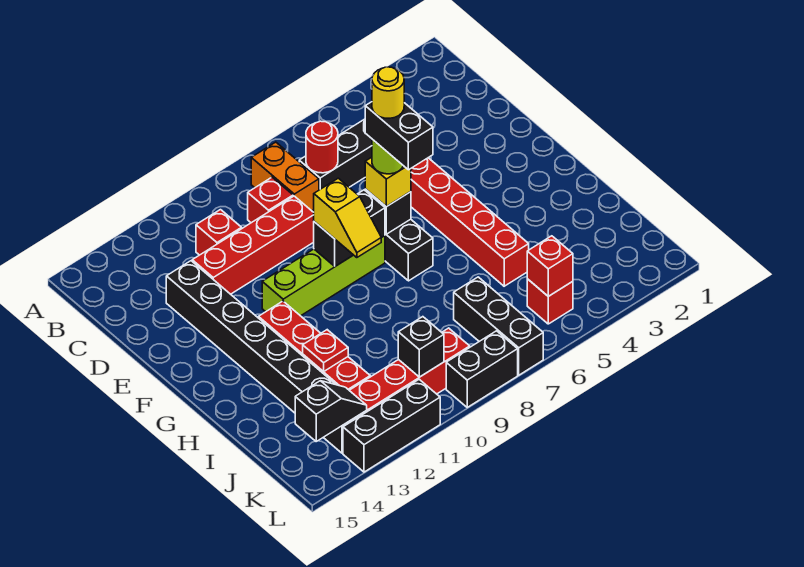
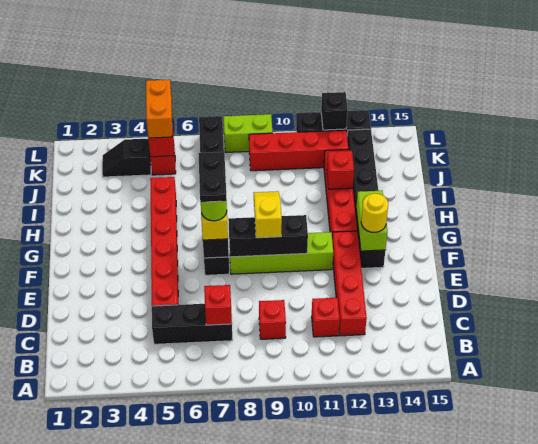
orange brick B8:C8 level 1 -> orange brick K5:L5 level 3
red round brick C7 level 2 -> red brick C7 level 2
red brick D9:D12 level 1 -> red brick C12:F12 level 1
black brick D13:K13 level 1 -> black brick F13:K13 level 1
black brick F7:G7 level 5 -> black plate F7:G7 level 5
yellow round brick F7 level 6 -> yellow round brick F13 level 3
black brick F8:F9 level 2 -> black brick F8:F10 level 2
none -> lime brick F13:G13 level 2
red plate I12 level 2 -> red brick I12 level 2
black brick K10 level 2 -> black brick L12 level 2
black slope K13:K14 level 2 top 14 -> black slope K3:K4 level 1 top 4
black brick L8:L9 level 1 -> lime brick L8:L9 level 1

